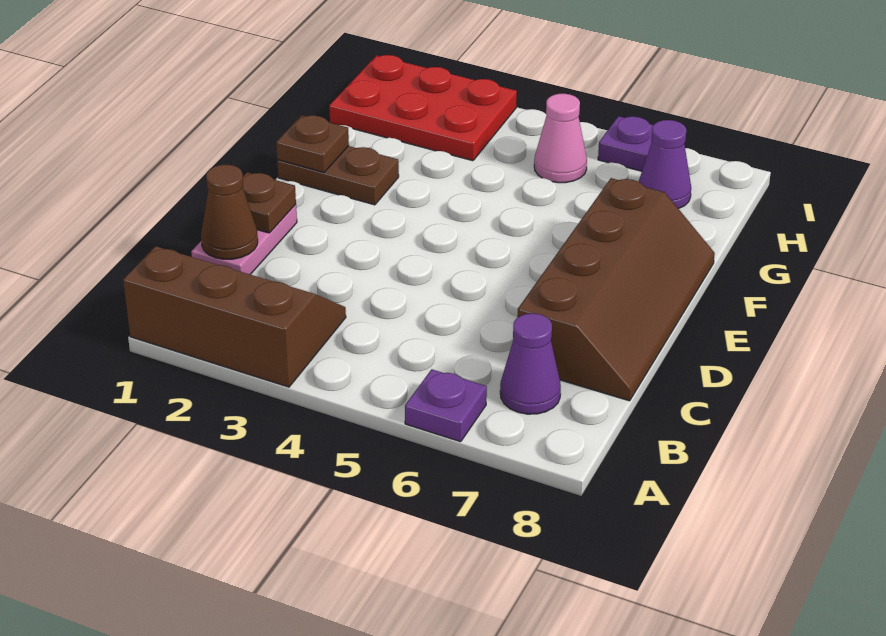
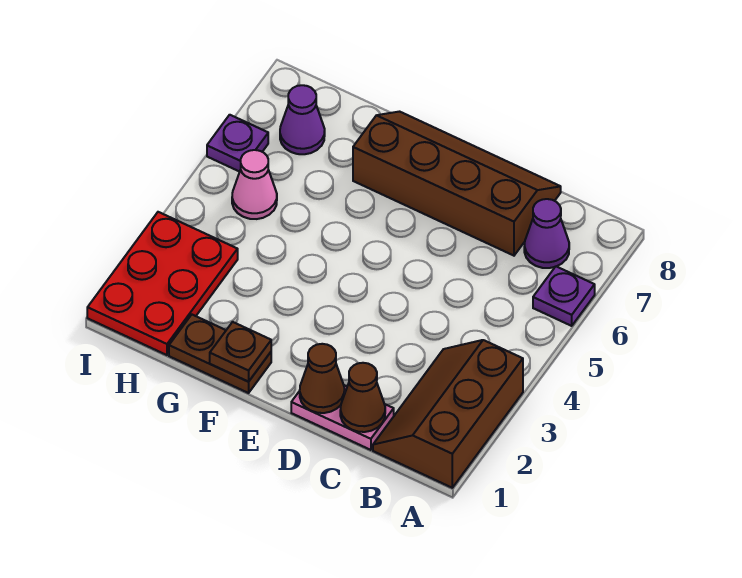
brown plate D1 level 2 -> brown cone D1 level 2
brown plate F1:F2 level 1 -> brown plate F1:G1 level 1

